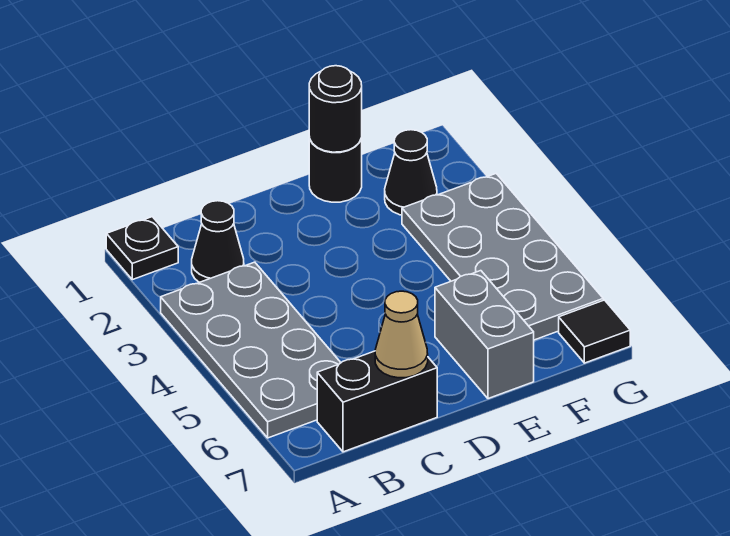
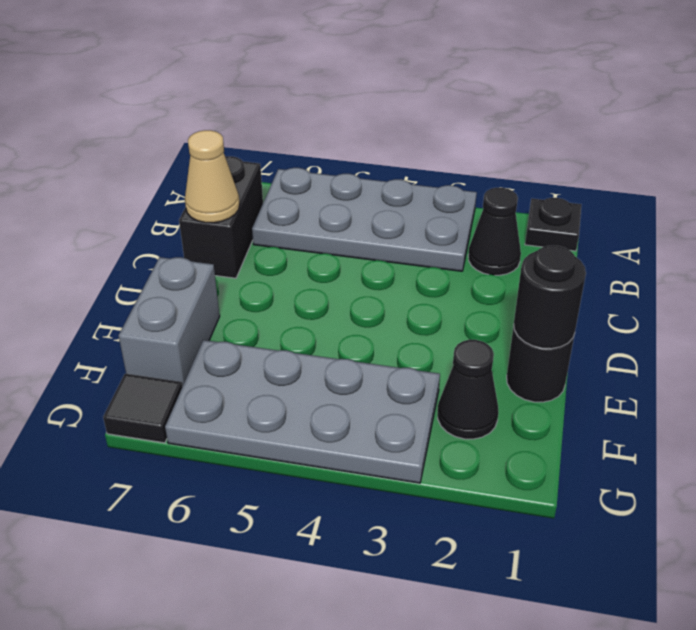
grey brick E6:E7 level 1 -> grey brick E7:F7 level 1

